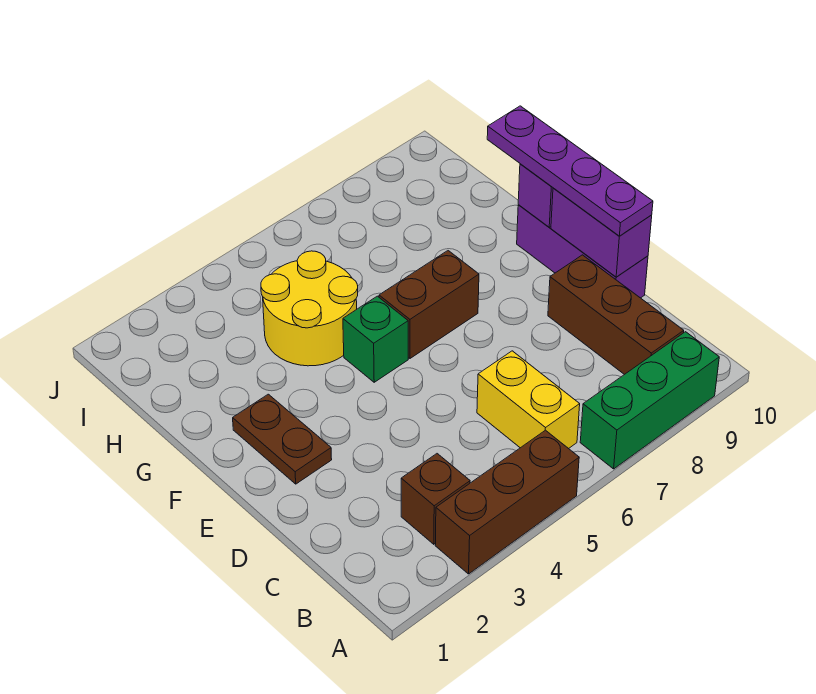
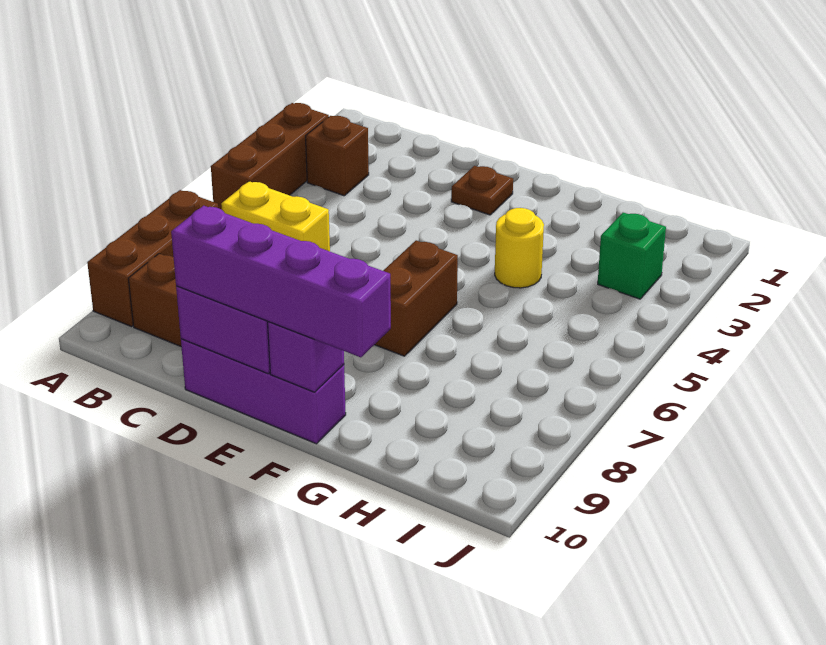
green brick A7:A9 level 1 -> brown brick A7:A9 level 1
purple plate D10:G10 level 3 -> purple brick D10:G10 level 3
brown plate E2:F2 level 1 -> brown plate E2 level 1
green brick F5 level 1 -> green brick I3 level 1
yellow round brick G4:H5 level 1 -> yellow round brick G4 level 1

